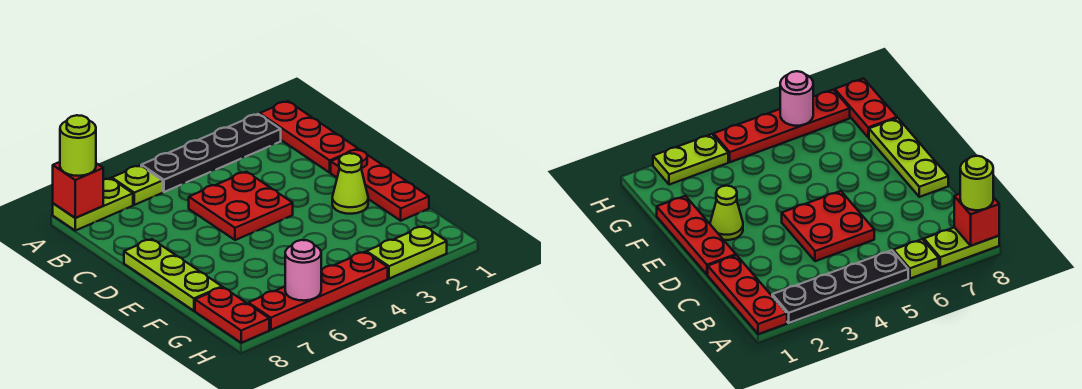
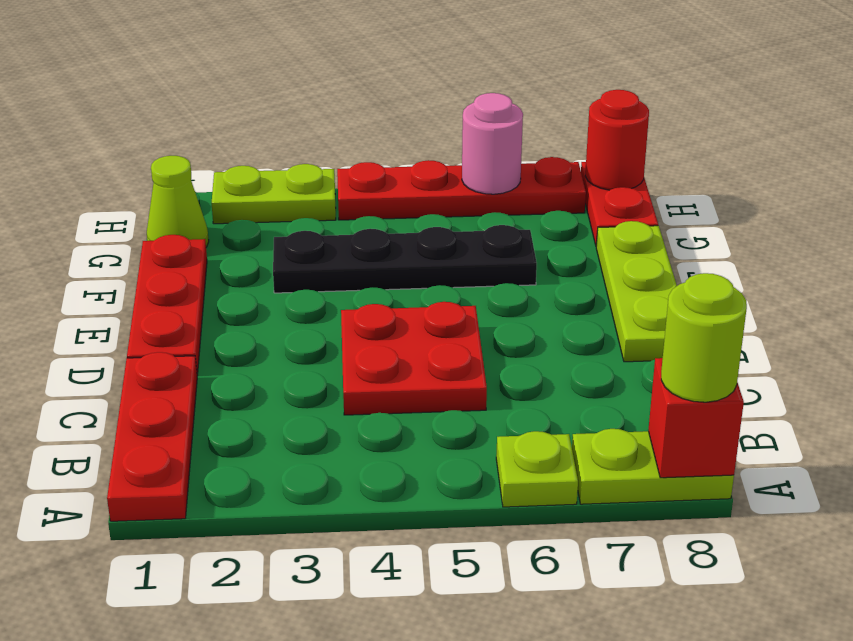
black plate A2:A5 level 1 -> black plate F3:F6 level 1
lime cone E2 level 1 -> lime cone G1 level 1
none -> red round brick H8 level 2

